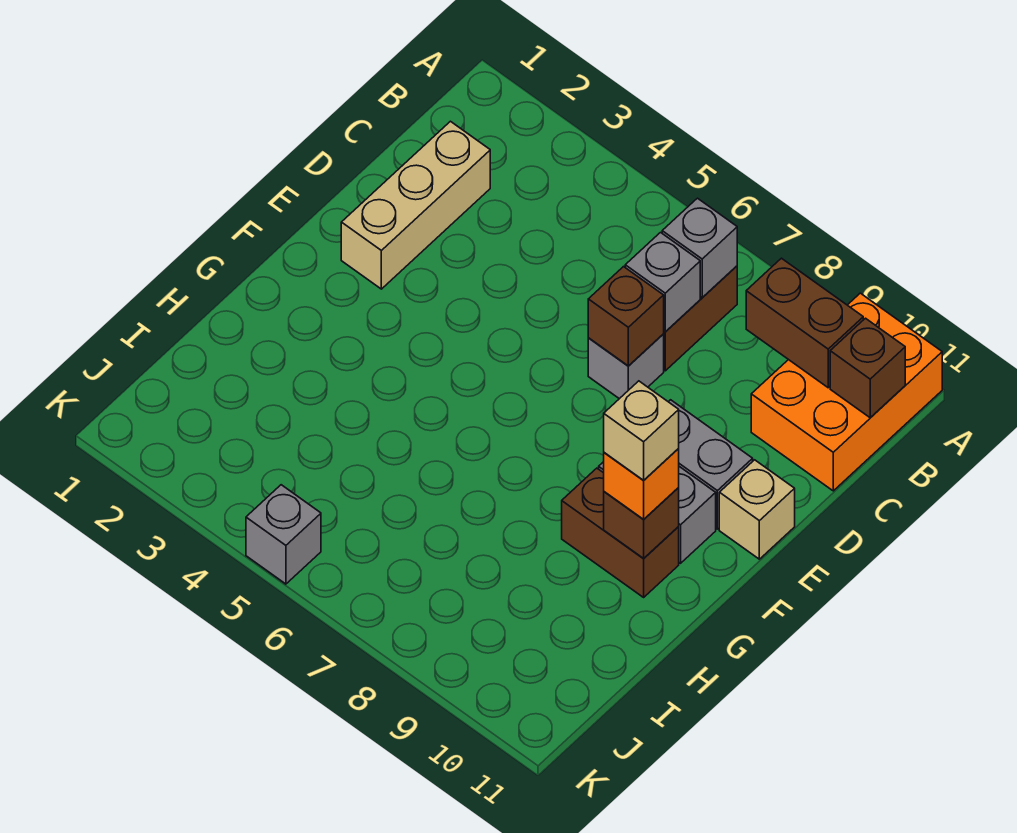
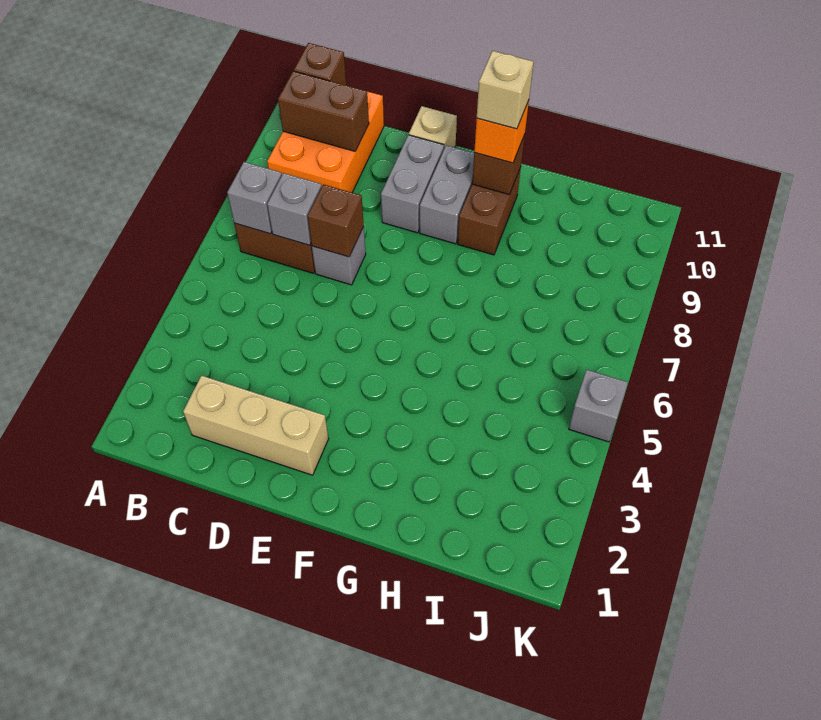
orange brick A10:C11 level 1 -> orange brick B9:C11 level 1
brown brick B9:B10 level 2 -> brown brick B10:C10 level 2

